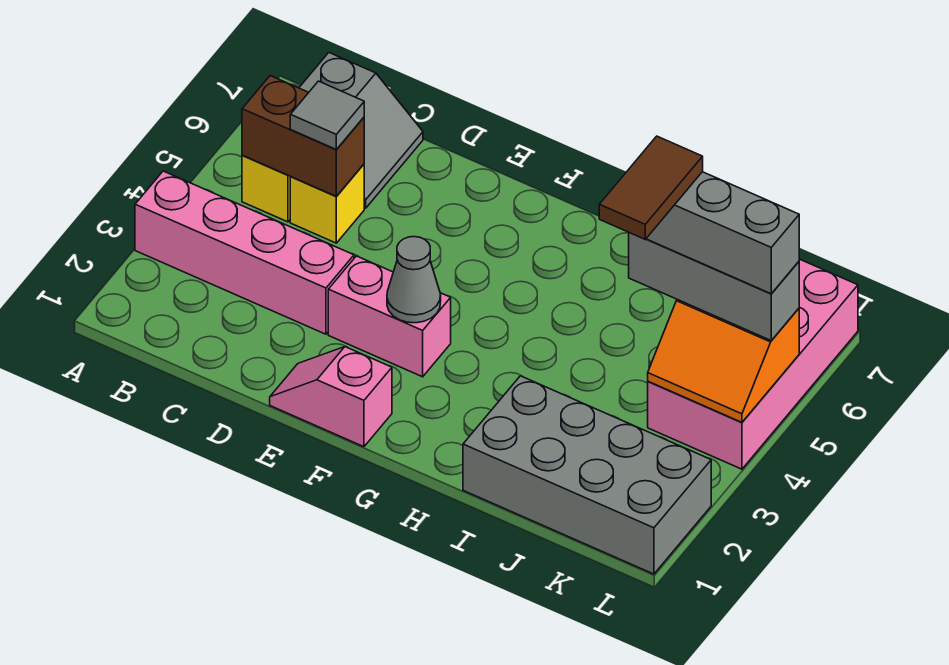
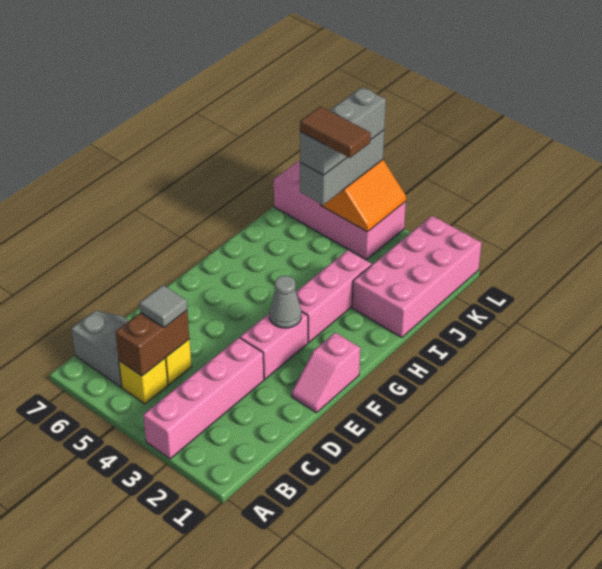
none -> pink brick G3:I3 level 1
grey brick I1:L2 level 1 -> pink brick I1:L2 level 1

